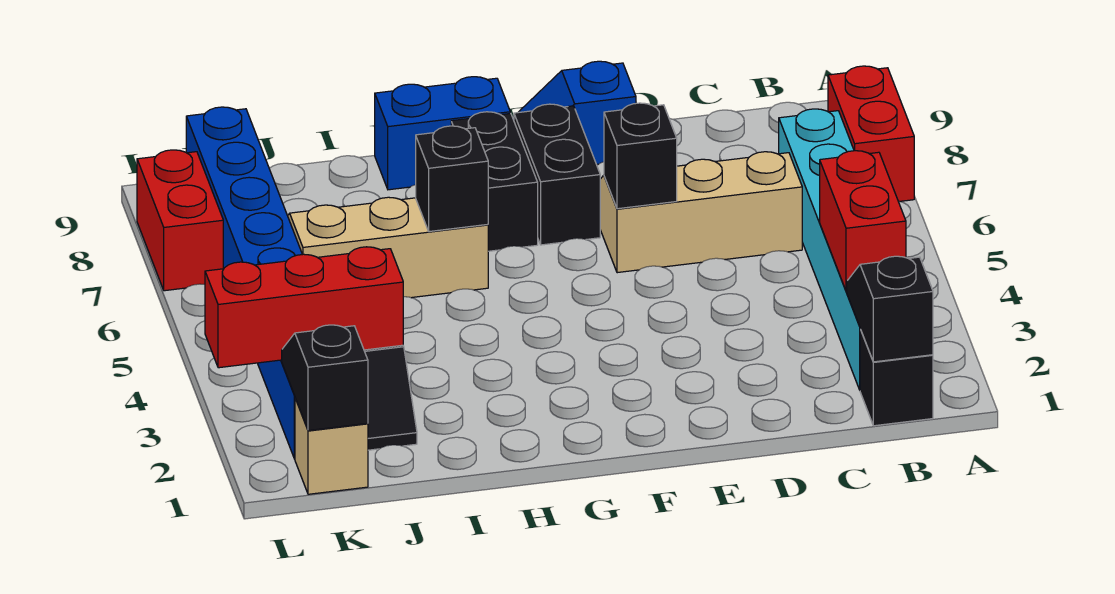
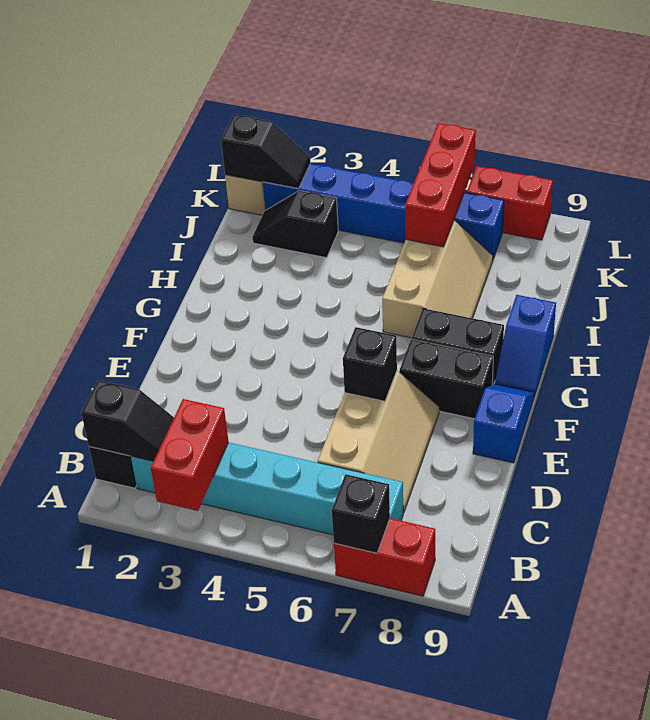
red brick B3:B4 level 2 -> red brick A3:B3 level 2
blue brick G9:H9 level 1 -> blue slope G9:H9 level 1 top H
black brick H6 level 2 -> black brick A7 level 2
red brick J3:L3 level 2 -> red brick J6:L6 level 2
blue brick K2:K9 level 1 -> blue brick K2:K7 level 1

